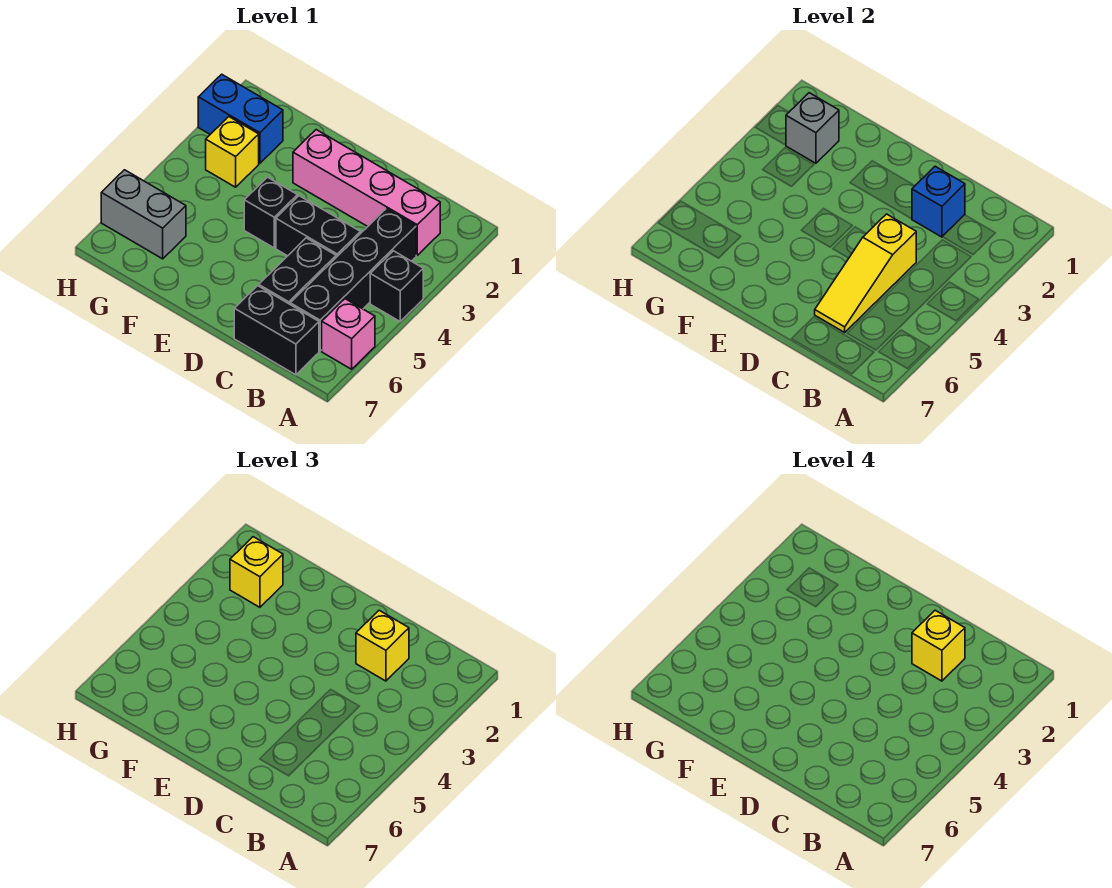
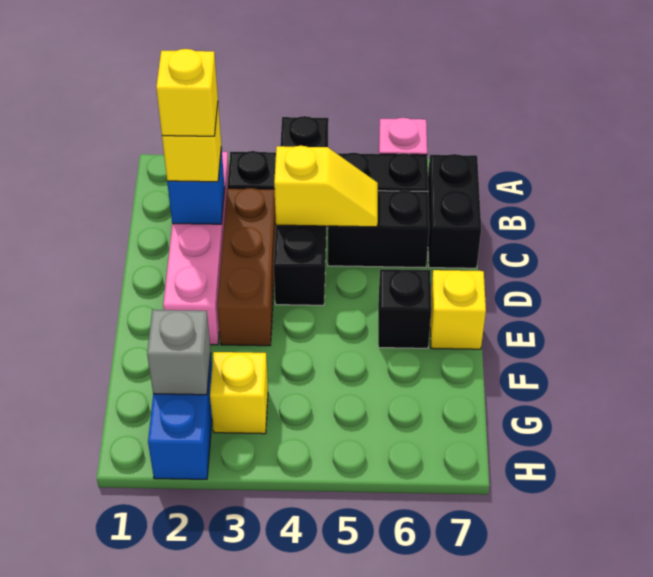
none -> brown brick C3:E3 level 1
yellow slope C4:C6 level 2 top 4 -> yellow slope C4:C5 level 2 top 4
black brick E4 level 1 -> black brick E6 level 1
yellow brick G2 level 3 -> yellow brick E7 level 1
grey brick G6:H6 level 1 -> none

